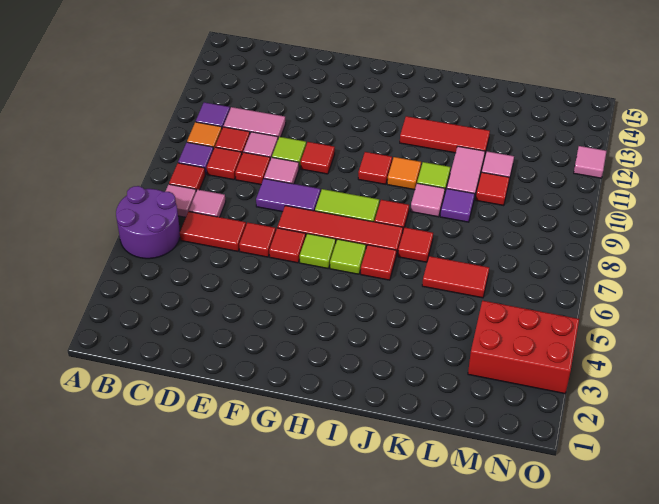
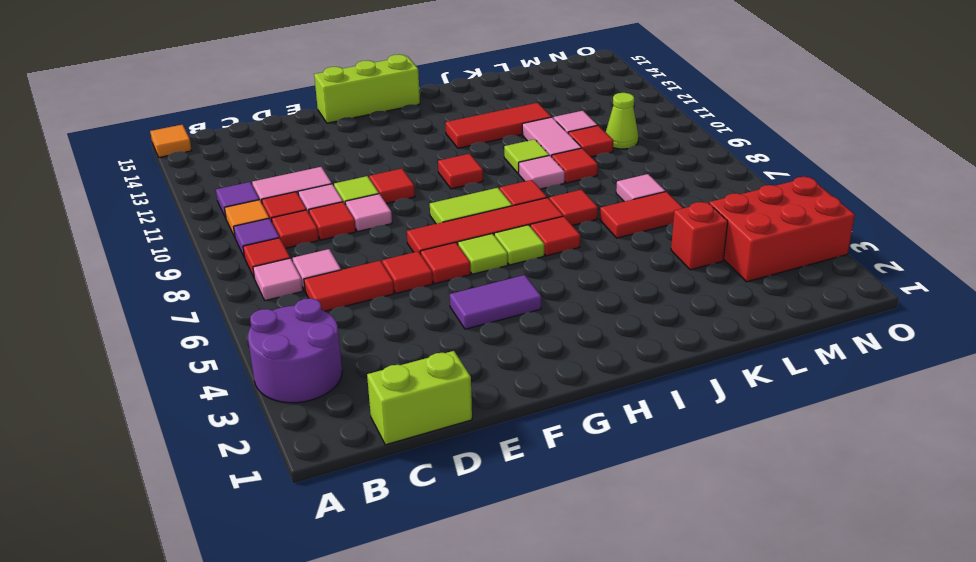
purple round brick A5:B6 level 1 -> purple round brick A3:B4 level 1
none -> lime brick C1:D1 level 1
purple tile E8:F8 level 1 -> purple tile F4:G4 level 1
none -> lime brick F15:H15 level 1
orange tile I10 level 1 -> orange tile A15 level 1
purple tile K9 level 1 -> red tile K9 level 1
none -> red brick L4 level 1
none -> lime cone M10 level 1
pink tile O12 level 1 -> pink tile L7 level 1

